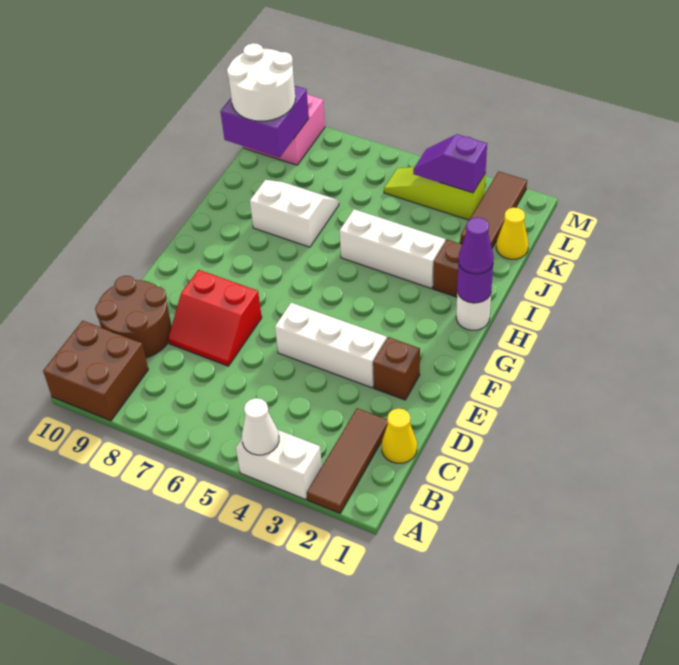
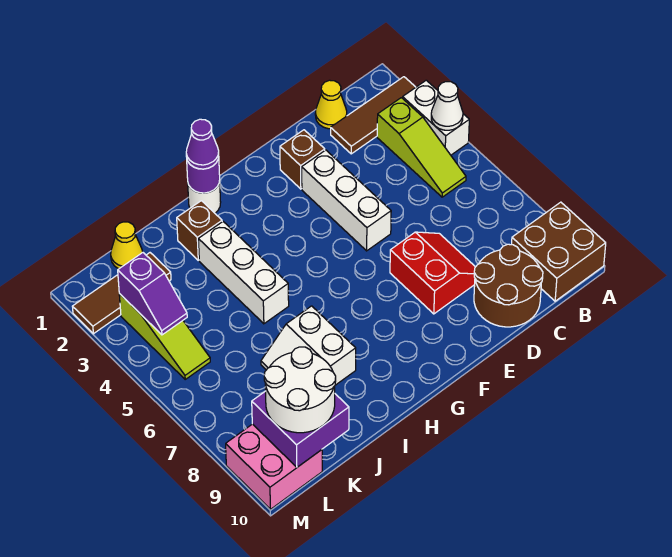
none -> lime slope B3:B5 level 1 top 3

